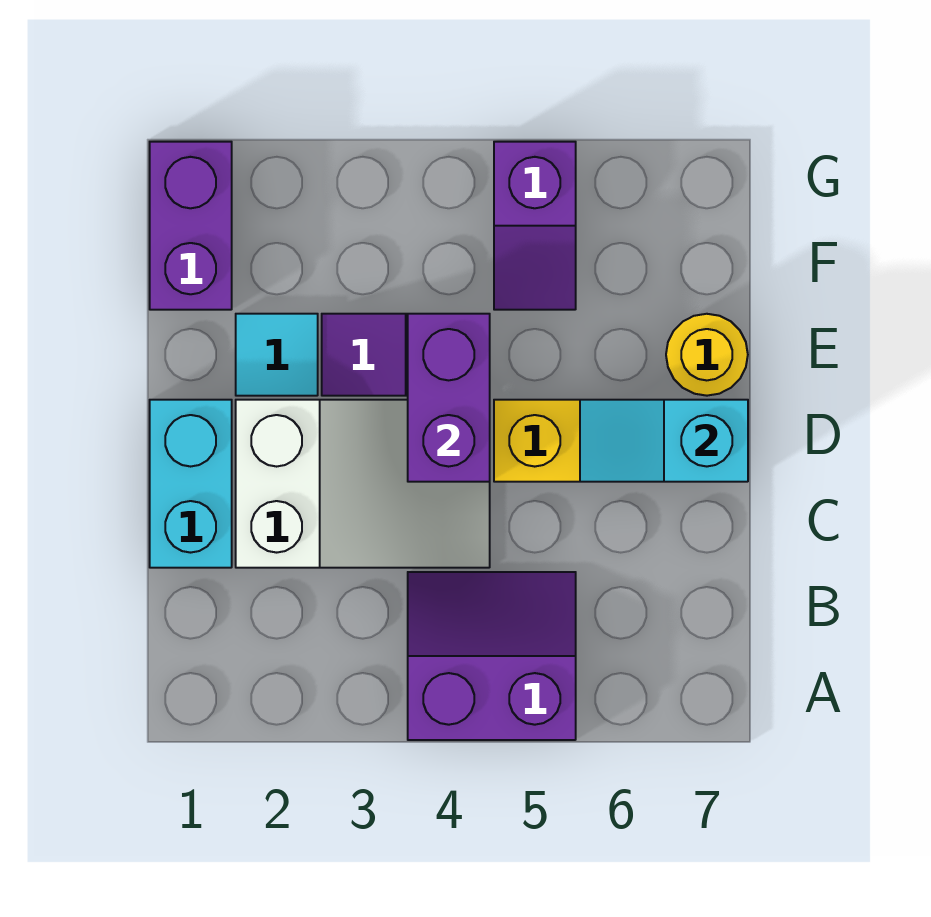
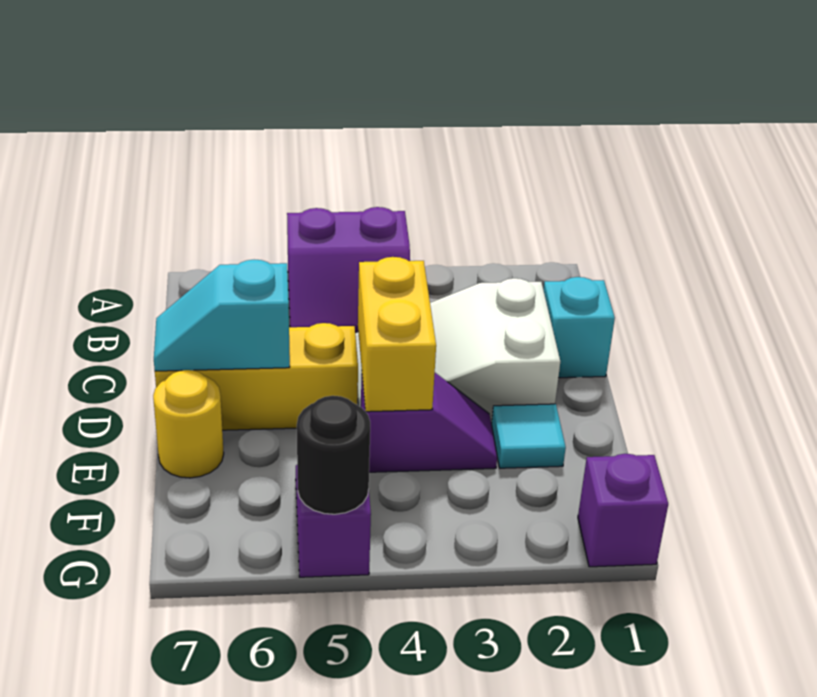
cyan brick C1:D1 level 1 -> cyan brick C1 level 1
purple brick D4:E4 level 2 -> yellow brick D4:E4 level 2
cyan slope D6:D7 level 2 top 7 -> cyan slope D6:D7 level 2 top 6
purple brick F1:G1 level 1 -> purple brick G1 level 1
none -> black round brick G5 level 2

